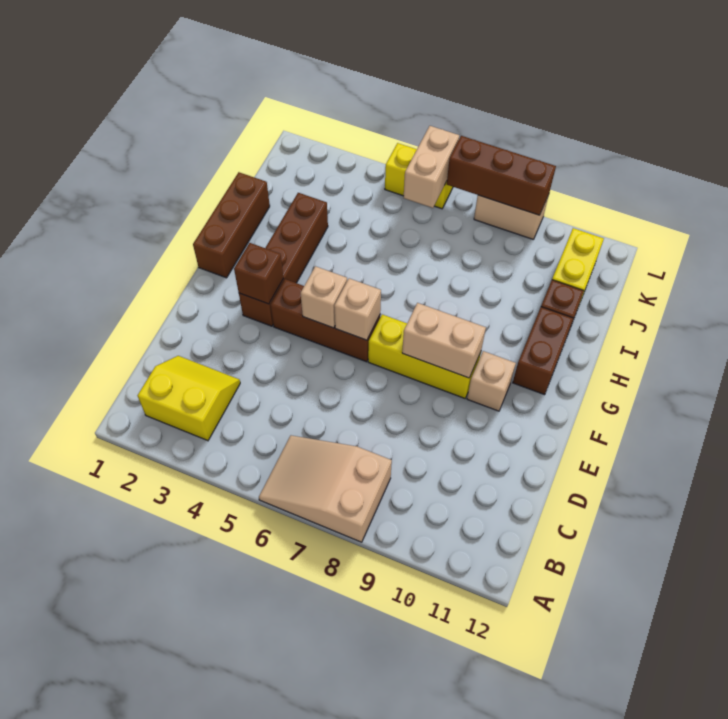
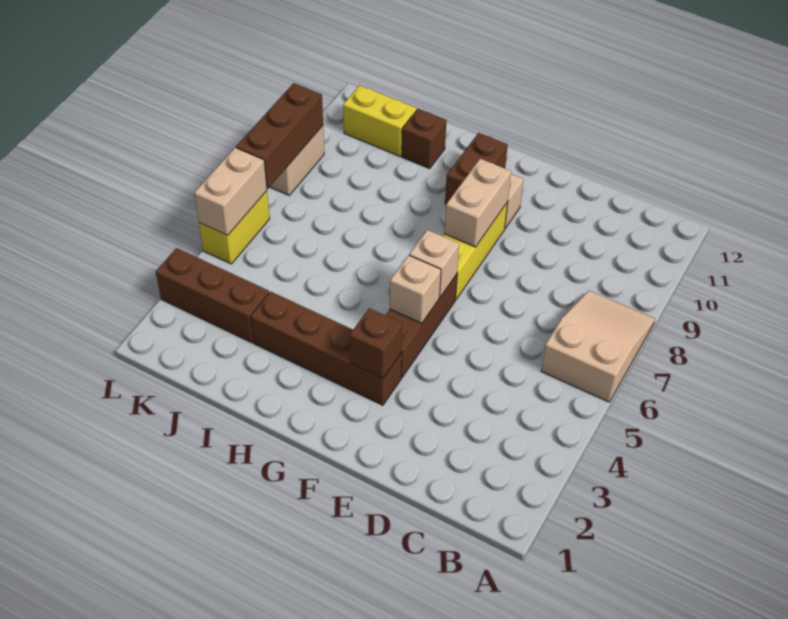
tan slope A6:B8 level 1 top 8 -> tan slope A6:B8 level 1 top 6
yellow slope B2:C3 level 1 top B -> none
brown brick G1:I1 level 1 -> brown brick J3:L3 level 1
brown brick G11:H11 level 1 -> brown brick G10:G11 level 1
tan brick K6:L6 level 2 -> tan brick L5:L6 level 2

